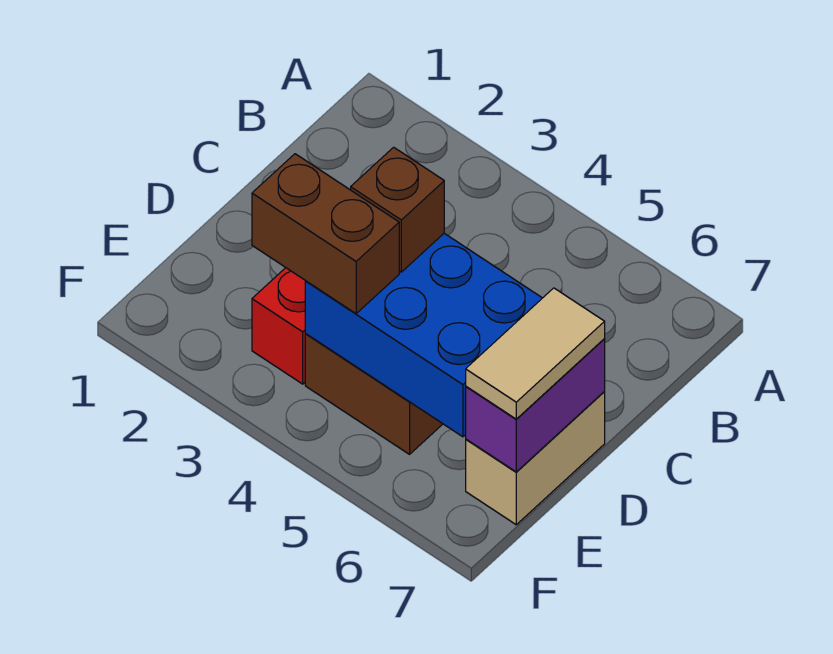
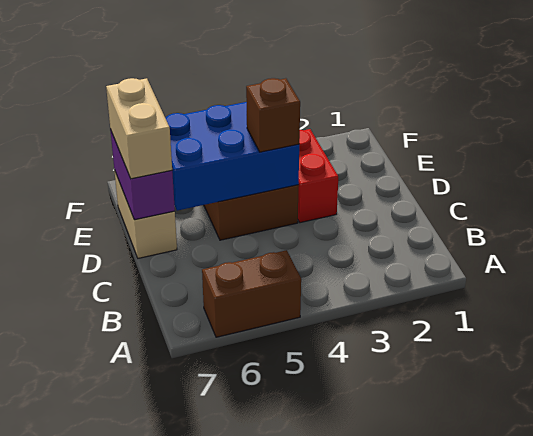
tan tile D7:E7 level 3 -> tan brick D7:E7 level 3
brown brick E3:E4 level 3 -> brown brick A5:A6 level 1

